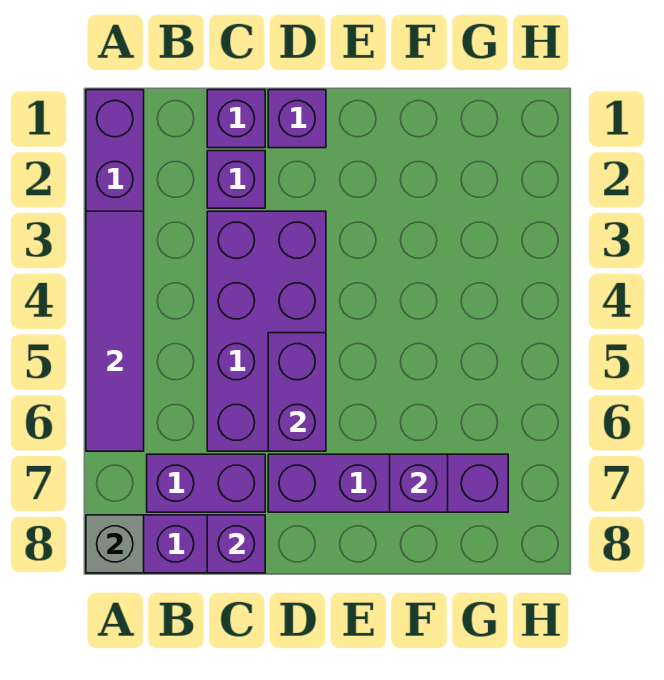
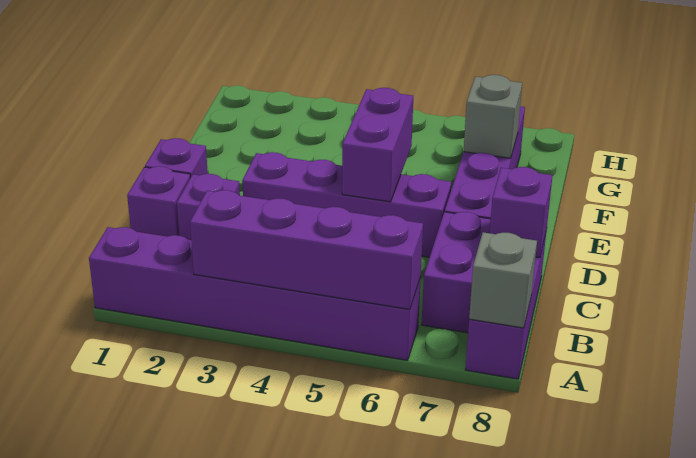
purple tile A3:A6 level 2 -> purple brick A3:A6 level 2
purple brick C3:D6 level 1 -> purple brick D3:D6 level 1
purple brick D5:D6 level 2 -> purple brick D5:E5 level 2
purple brick F7 level 2 -> grey brick F7 level 2

